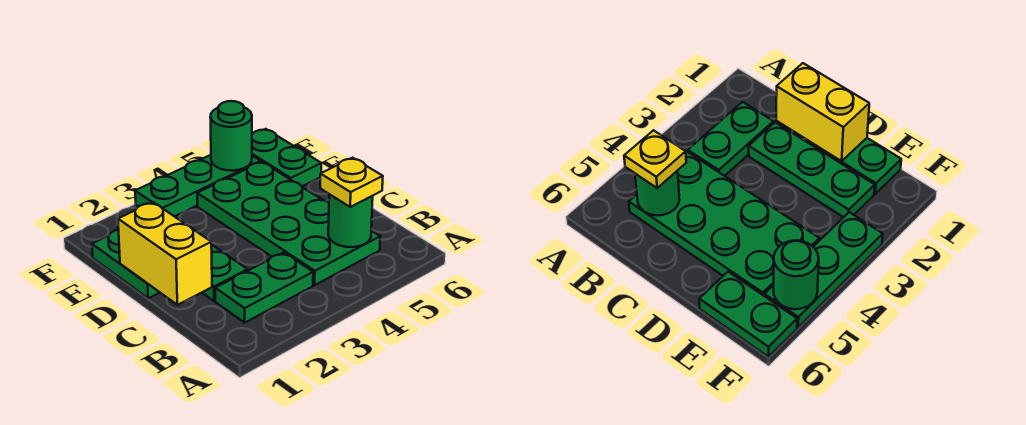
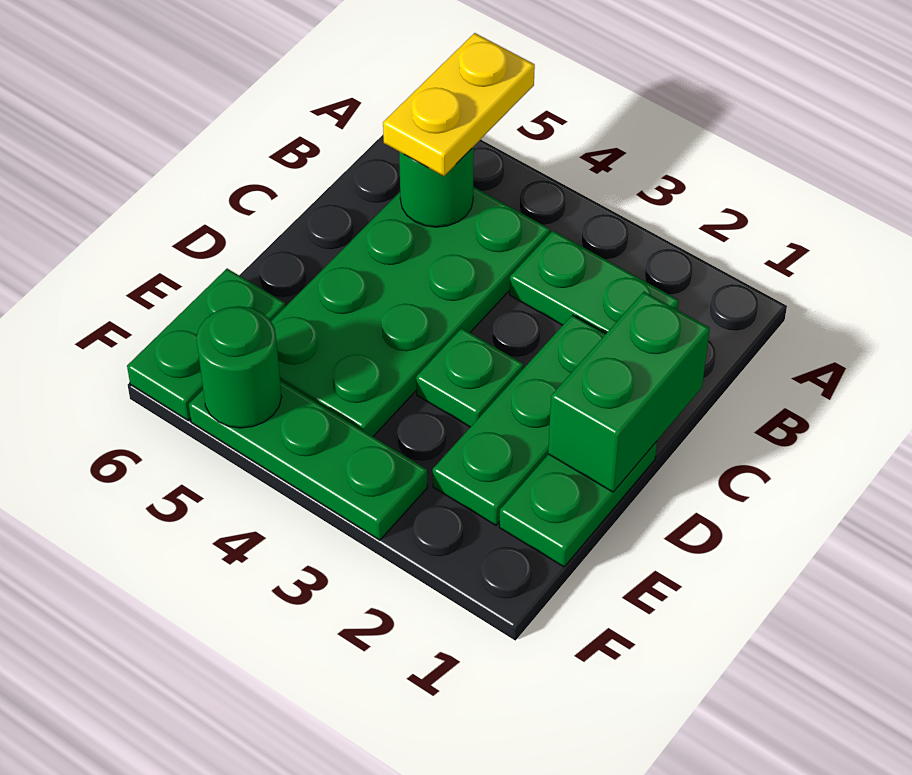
yellow plate B5 level 3 -> yellow plate A5:B5 level 3
yellow brick C1:D1 level 2 -> green brick C1:D1 level 2
none -> green plate D3 level 1

